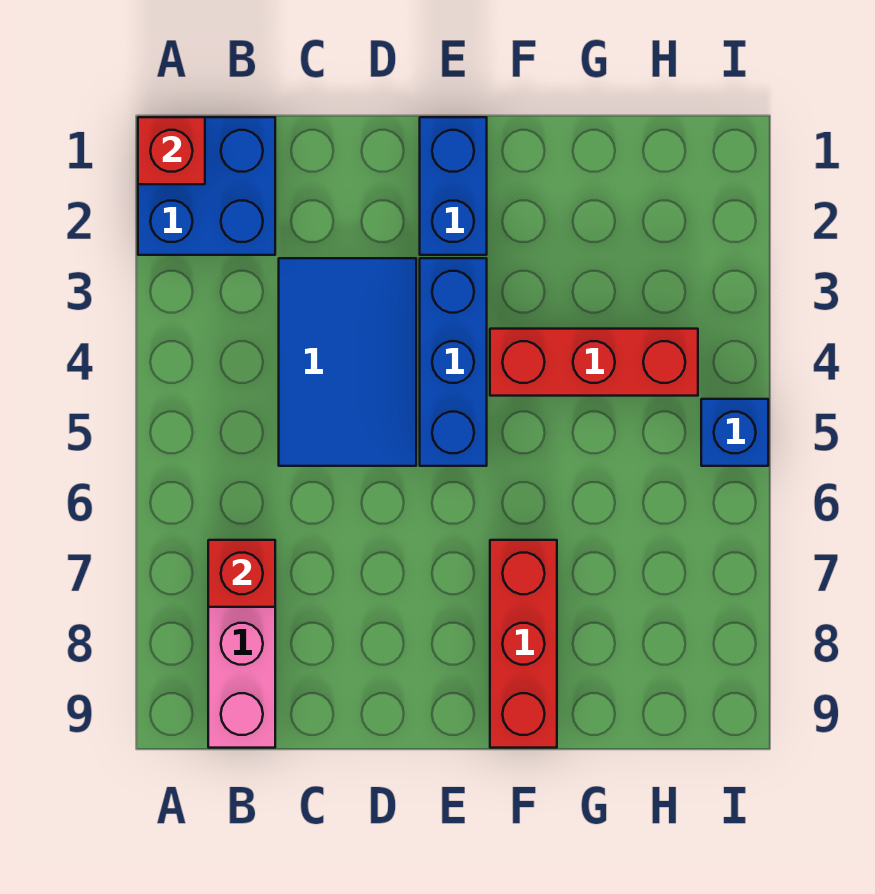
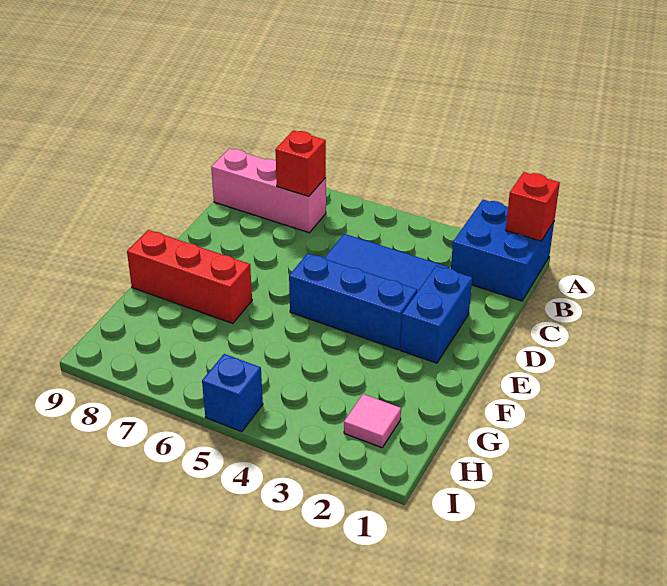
blue brick E1:E2 level 1 -> blue brick D2:E2 level 1
red brick F4:H4 level 1 -> none
none -> pink tile H2 level 1

